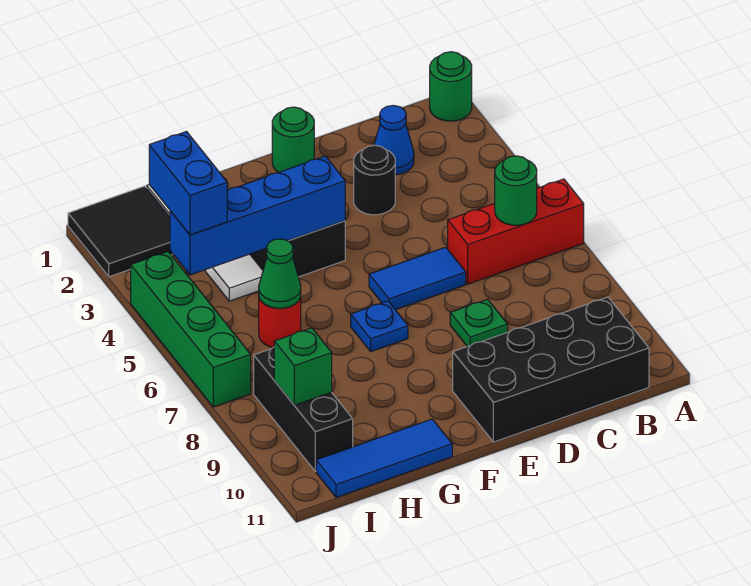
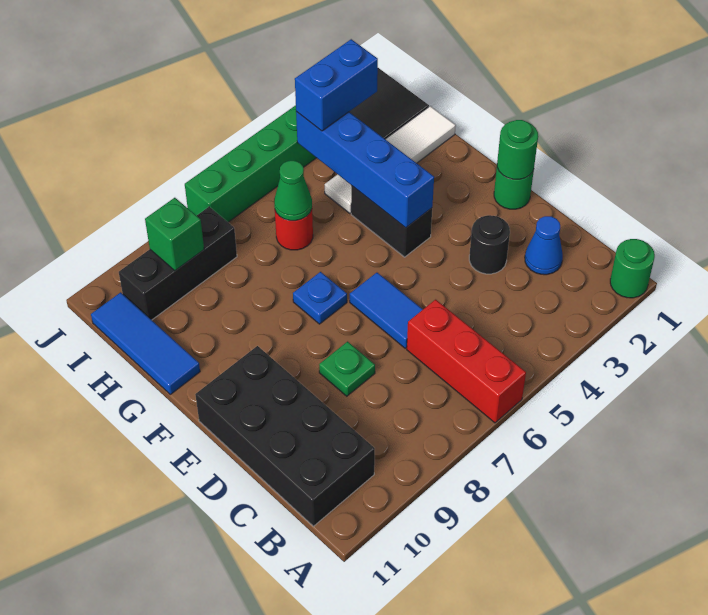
green round brick B6 level 2 -> green round brick E1 level 2

